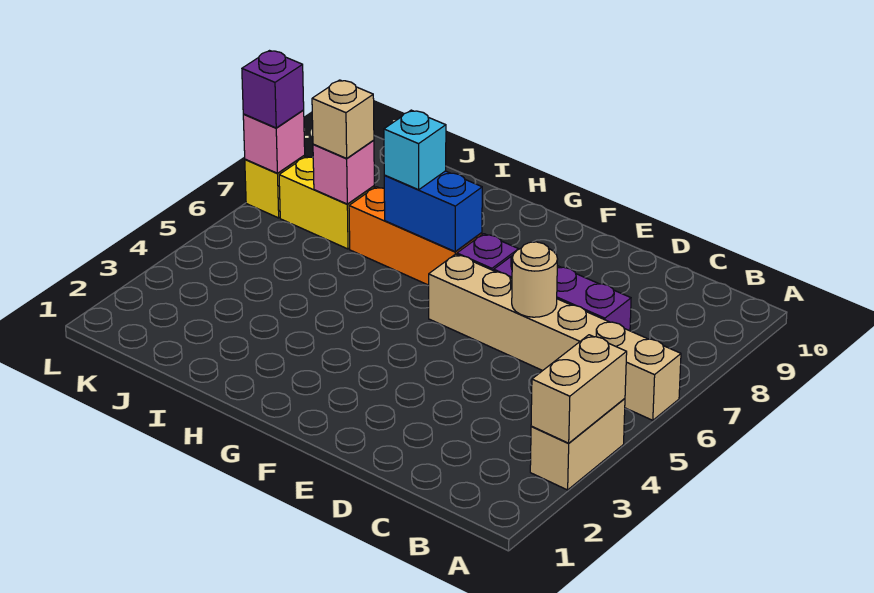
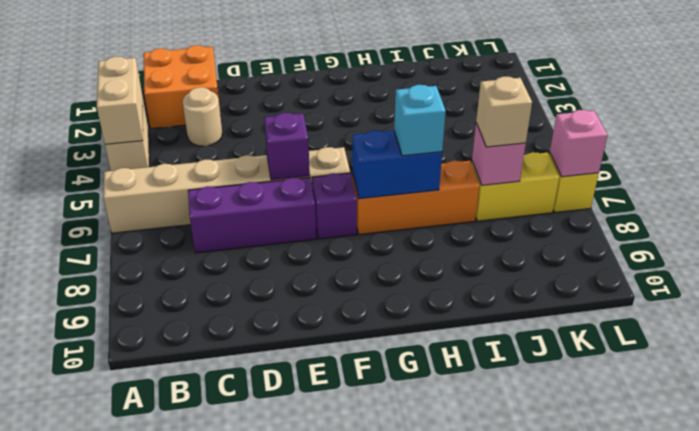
none -> orange brick B1:C2 level 1
tan round brick D6 level 2 -> tan round brick C3 level 1
purple brick L7 level 3 -> purple brick E6 level 2

